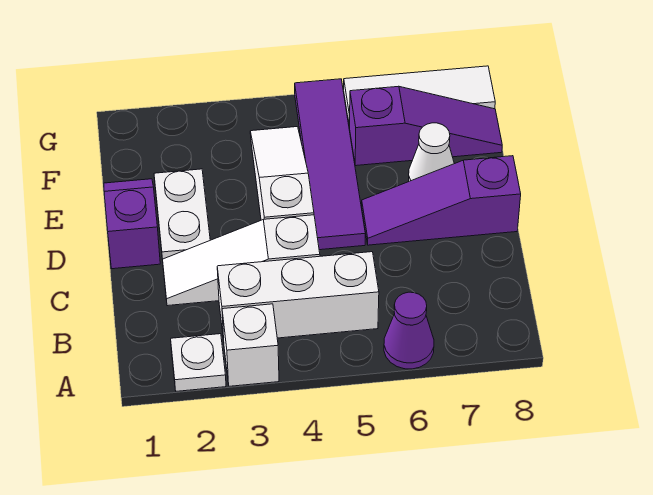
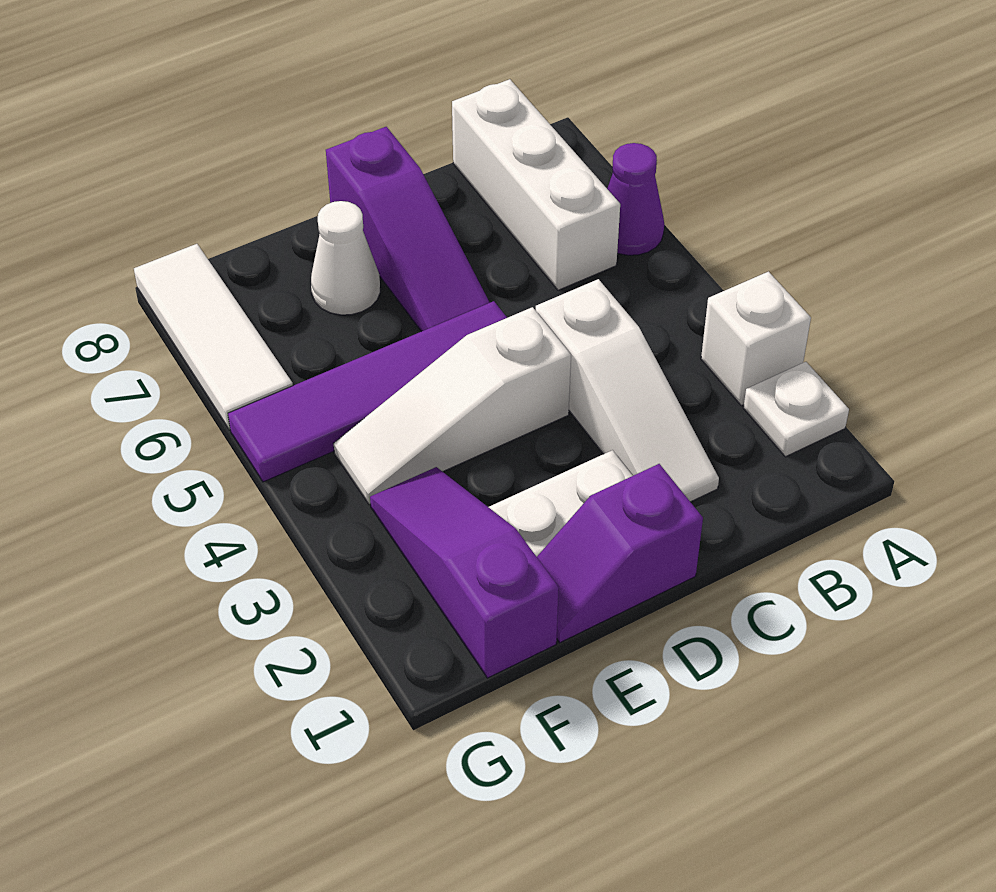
white brick B3:B5 level 1 -> white brick B6:B8 level 1
purple slope F6:F8 level 1 top 6 -> purple slope F1:F3 level 1 top 1

